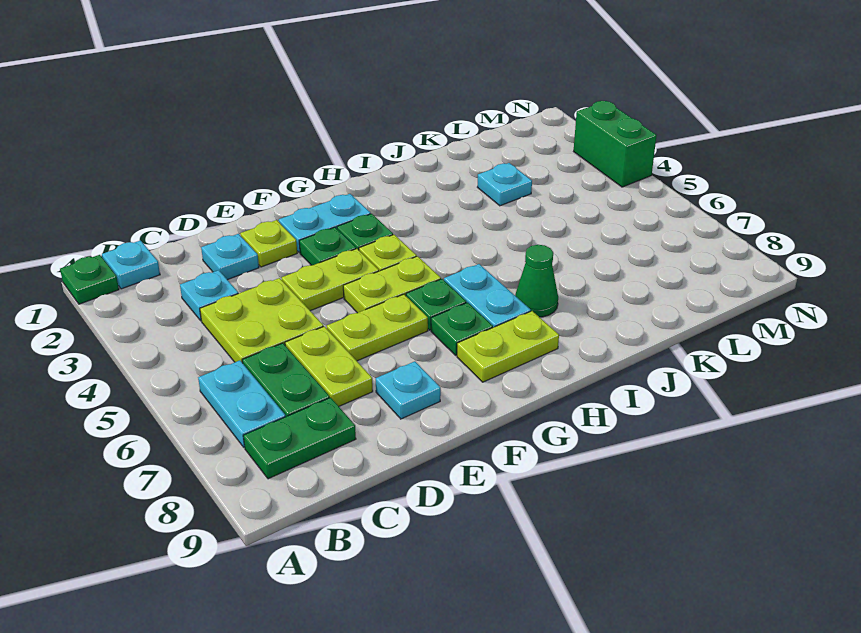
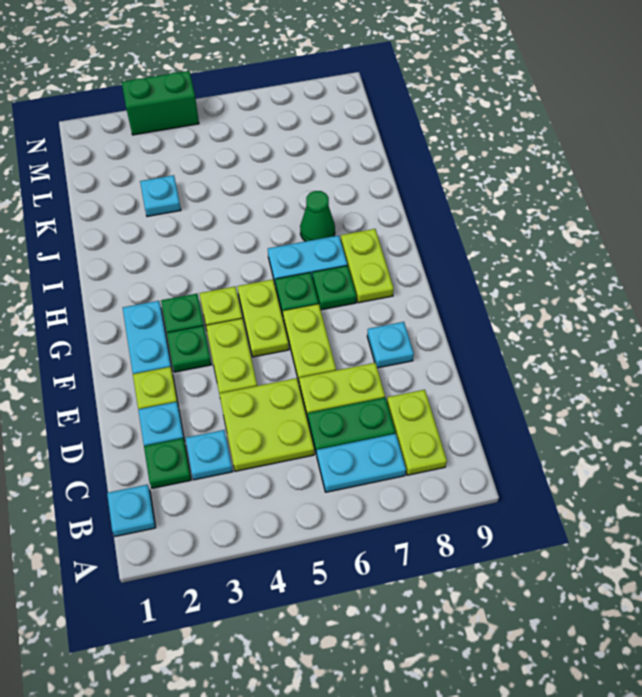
green plate A1 level 1 -> green plate C2 level 1
green plate B8:C8 level 1 -> lime plate B8:C8 level 1

